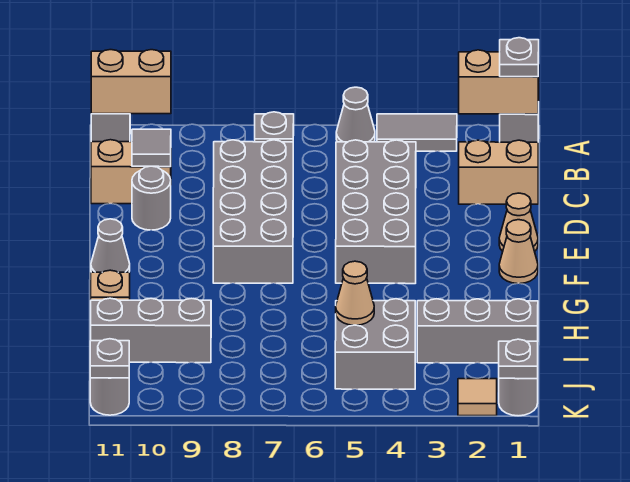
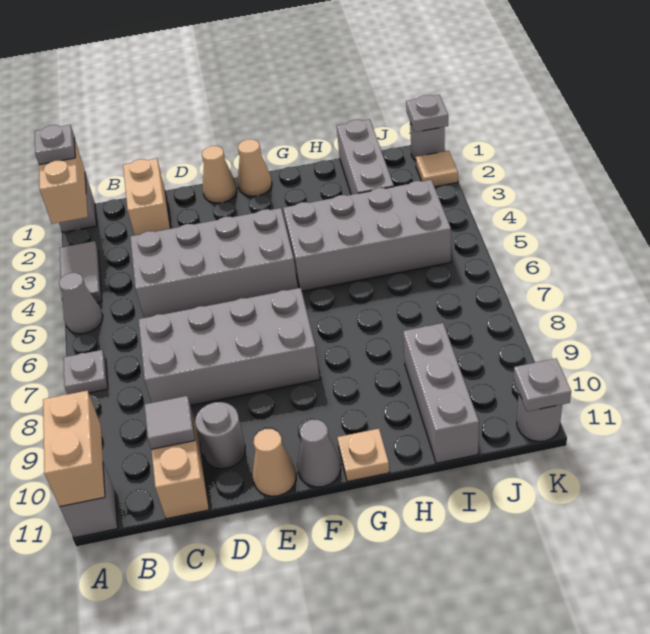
grey brick I4:J5 level 1 -> grey brick G4:J5 level 1
tan cone I5 level 2 -> tan cone E11 level 1

